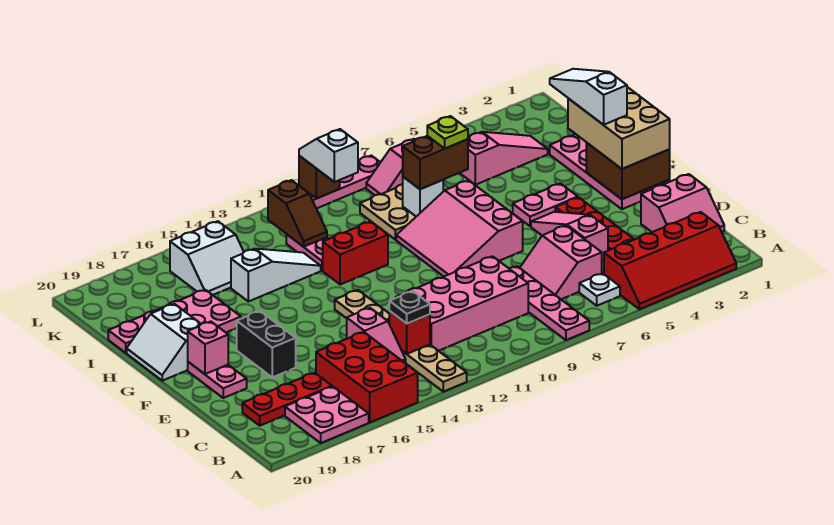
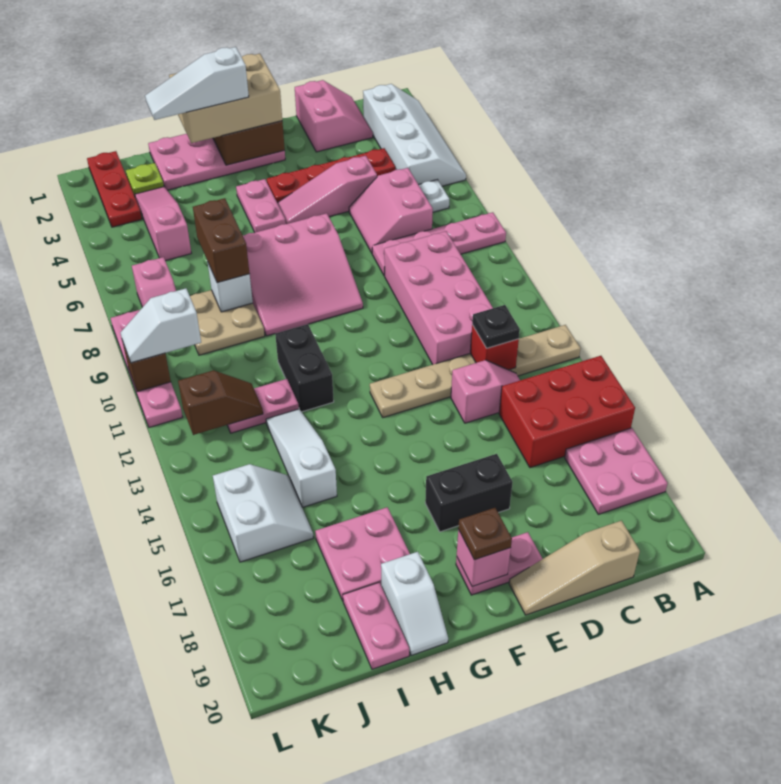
red slope A2:B5 level 1 top B -> white slope A2:B5 level 1 top B
pink slope C6:D7 level 1 top 6 -> pink slope C6:D7 level 1 top C
red plate C17:C19 level 1 -> red plate K1:K3 level 1
none -> tan slope C20:E20 level 1 top C
none -> brown plate F19 level 3
white slope G19:H20 level 1 top 19 -> white slope H19:H20 level 1 top 19
red brick H11:H12 level 1 -> black brick H11:H12 level 1
lime plate I7 level 4 -> lime plate J2 level 1

